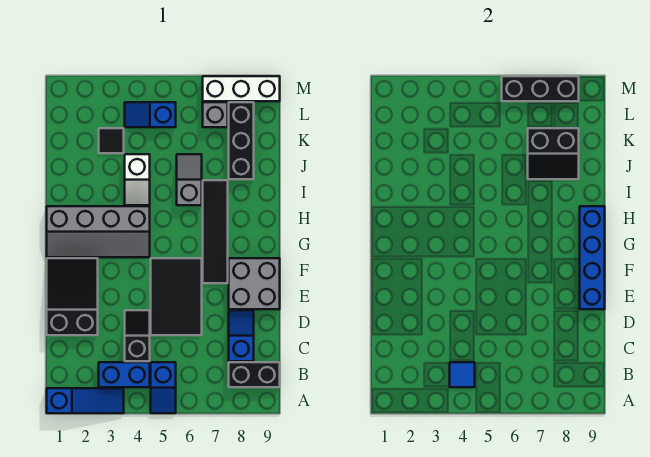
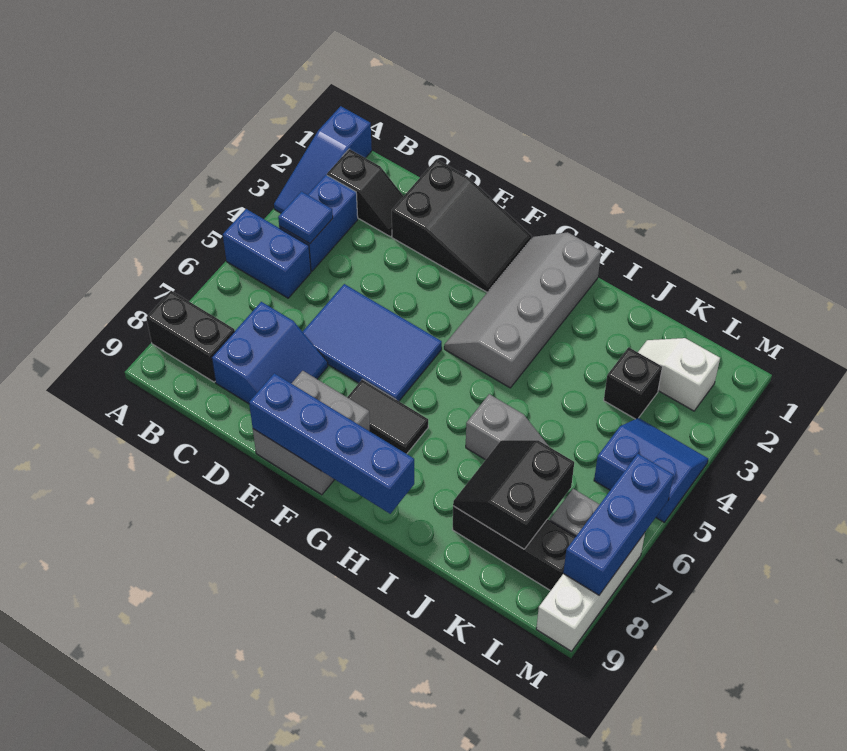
blue slope A5:B5 level 1 top B -> blue brick A5:B5 level 1
black brick B8:B9 level 1 -> black brick A8:B8 level 1
black slope C4:D4 level 1 top C -> black slope B2:C2 level 1 top B
blue slope C8:D8 level 1 top C -> blue slope C7:D8 level 1 top C
black tile D5:F6 level 1 -> blue tile D5:F6 level 1
black tile F7:I7 level 1 -> black tile F7:G7 level 1
white slope I4:J4 level 1 top J -> white slope K2:L2 level 1 top L
black tile K3 level 1 -> black brick K3 level 1
blue slope L4:L5 level 1 top 5 -> blue slope L4:M5 level 1 top 5
black brick M6:M8 level 2 -> blue brick M6:M8 level 2

